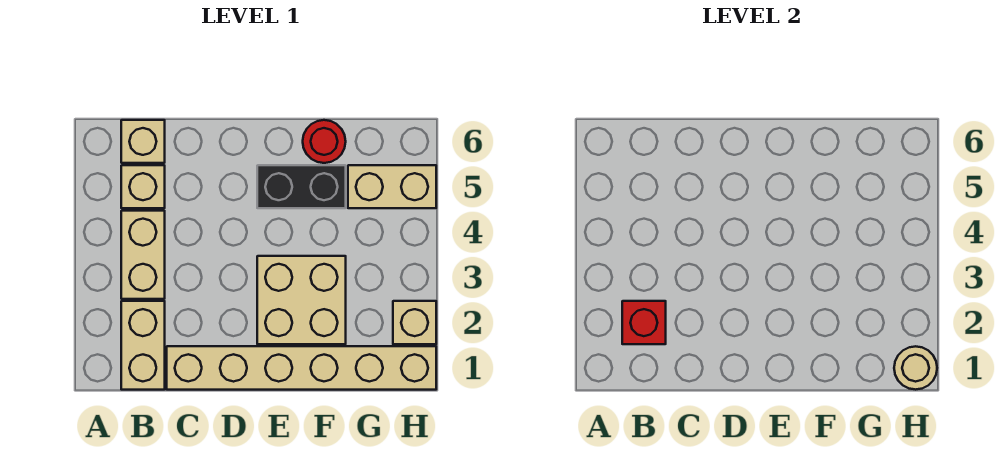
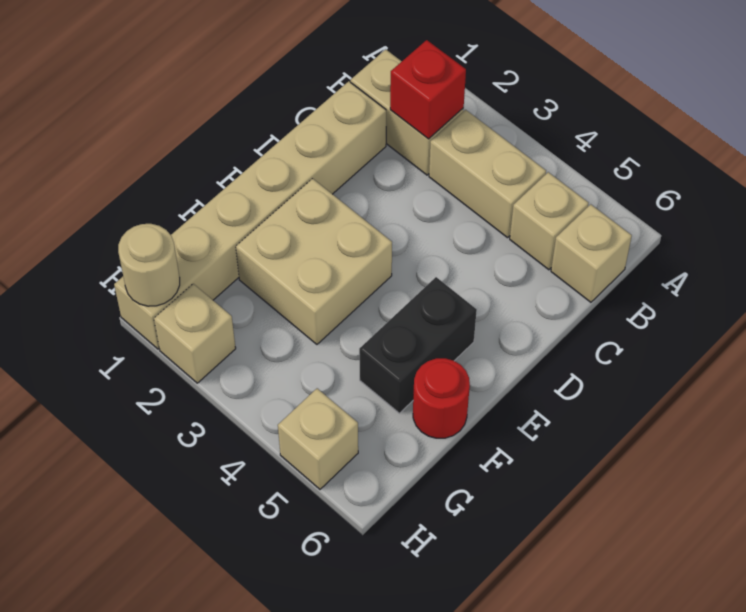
tan brick G5:H5 level 1 -> tan brick H5 level 1

